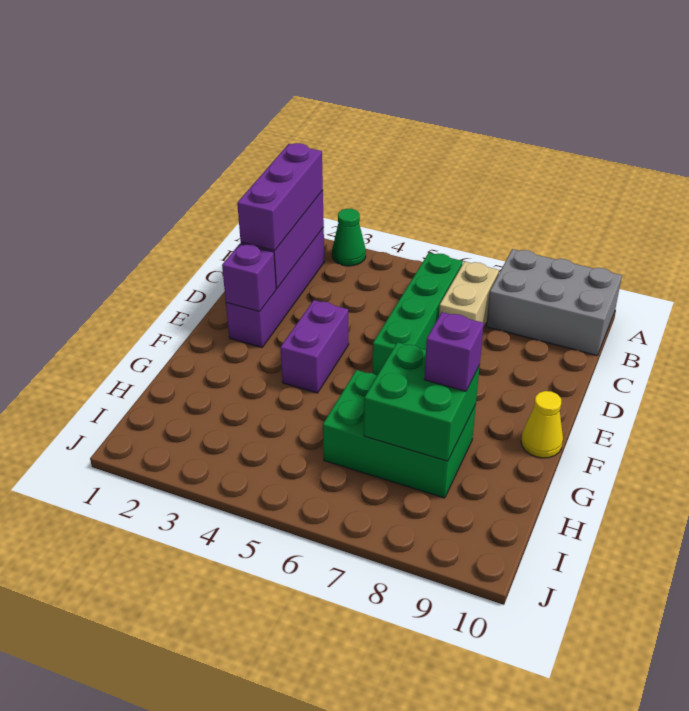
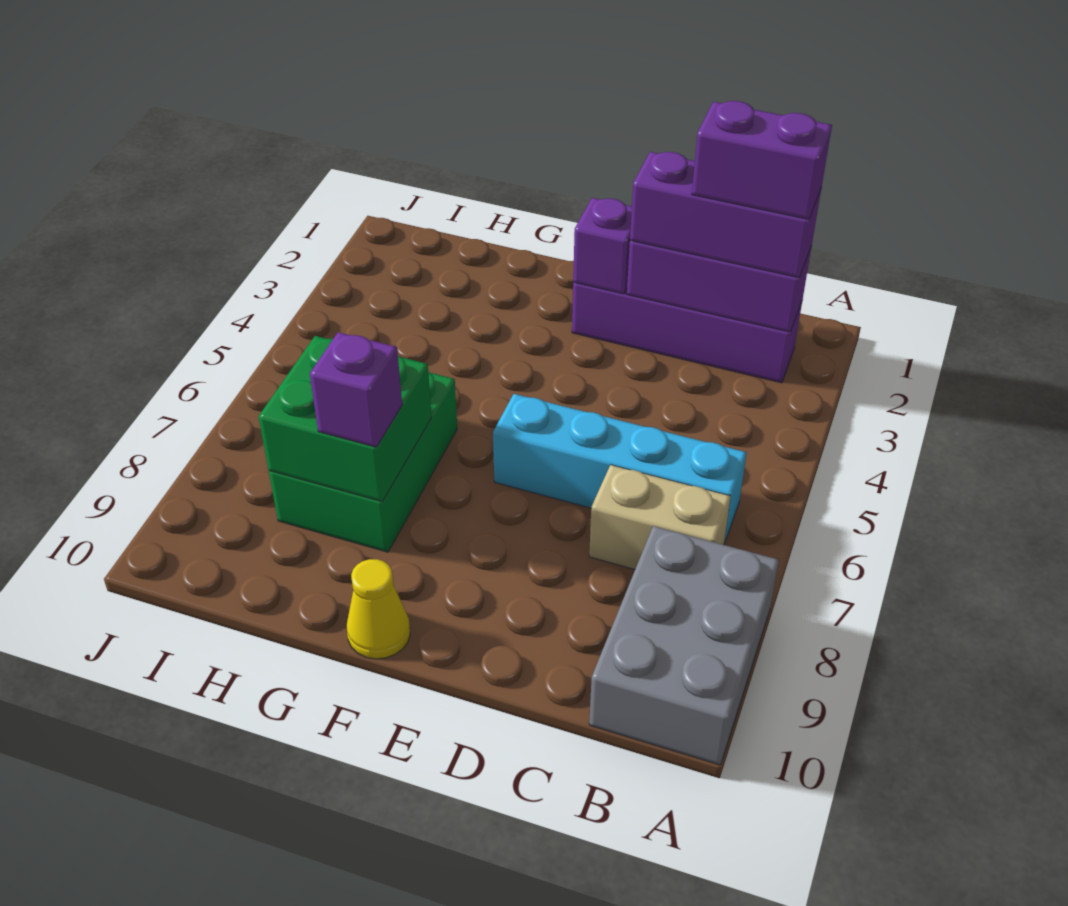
green cone A3 level 1 -> none
green brick B6:E6 level 1 -> cyan brick B6:E6 level 1
purple brick E4:F4 level 1 -> purple brick B2:C2 level 4

